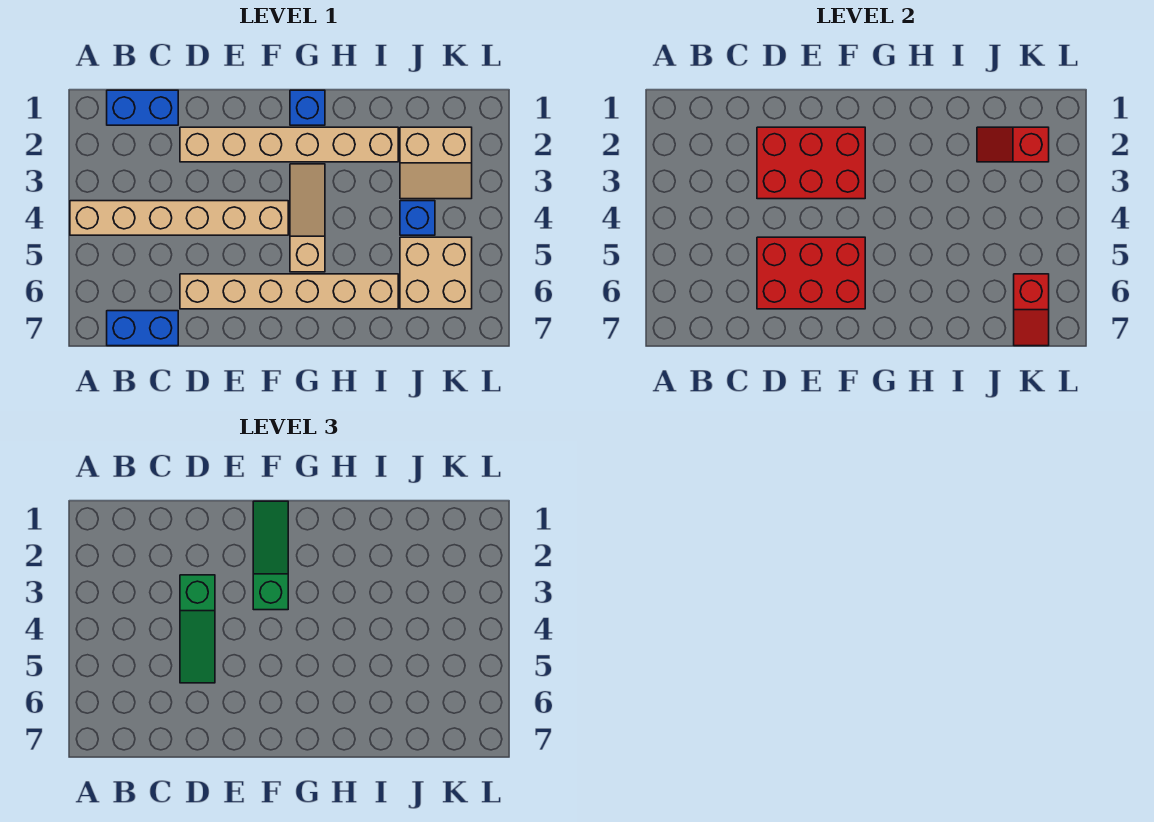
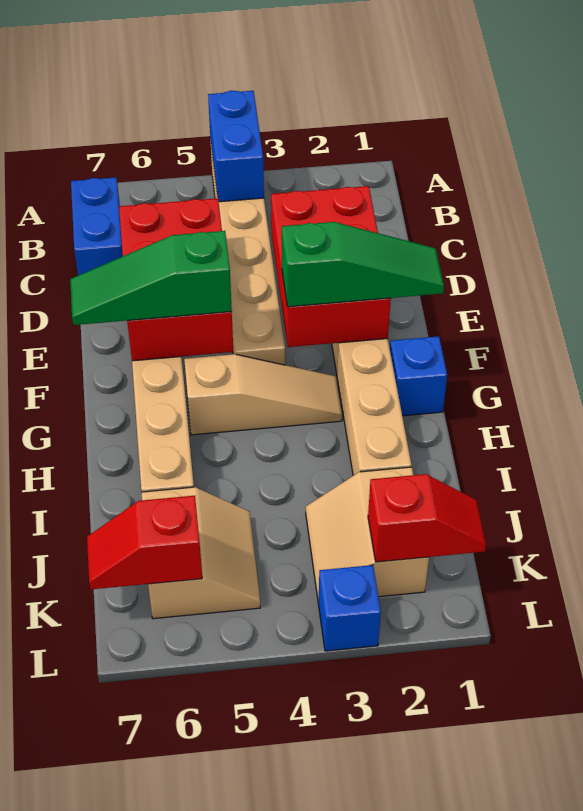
blue brick B1:C1 level 1 -> blue brick A4:B4 level 2
green slope D3:D5 level 3 top 3 -> green slope F5:F7 level 3 top 5
red slope J2:K2 level 2 top K -> red slope K1:K2 level 2 top 2
blue brick J4 level 1 -> blue brick L3 level 1
tan brick J5:K6 level 1 -> tan slope J5:K6 level 1 top 6

